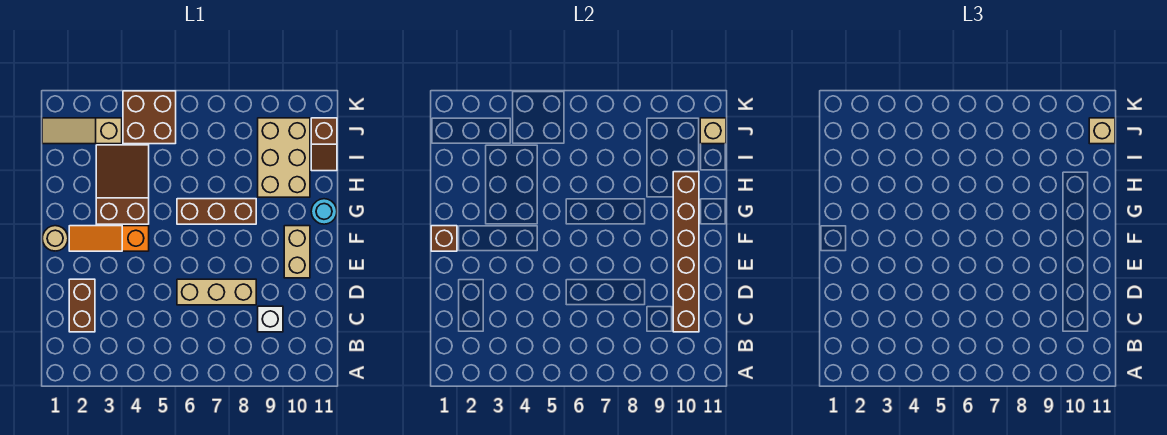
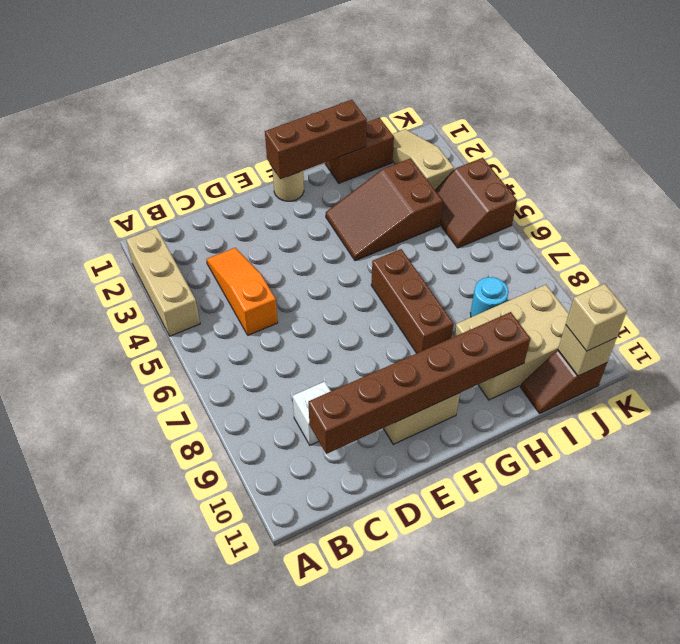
brown brick C2:D2 level 1 -> brown brick H1:I1 level 1
tan brick D6:D8 level 1 -> tan brick A2:A4 level 1
brown brick F1 level 2 -> brown brick F1:H1 level 2
orange slope F2:F4 level 1 top 4 -> orange slope C3:C5 level 1 top 5
brown slope G3:I4 level 1 top G -> brown slope G3:I4 level 1 top I
cyan round brick G11 level 1 -> cyan round brick I8 level 1
brown brick J4:K5 level 1 -> brown slope J4:K5 level 1 top K

